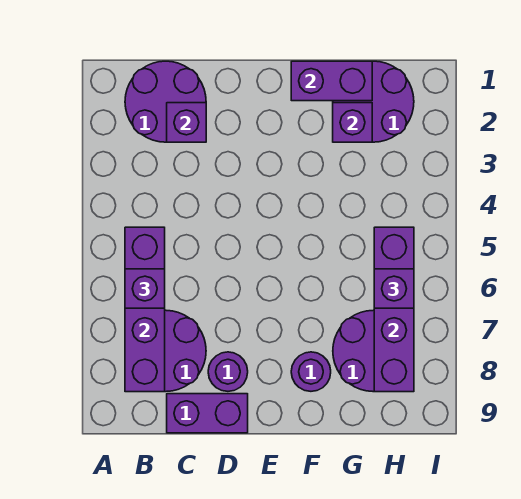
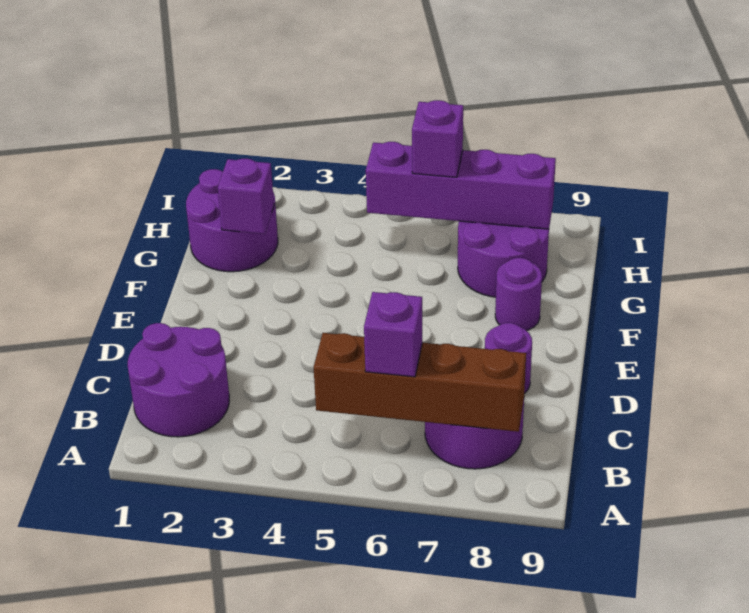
purple brick B5:B8 level 2 -> brown brick B5:B8 level 2
purple brick C2 level 2 -> none
purple brick C9:D9 level 1 -> none
purple brick F1:G1 level 2 -> none

